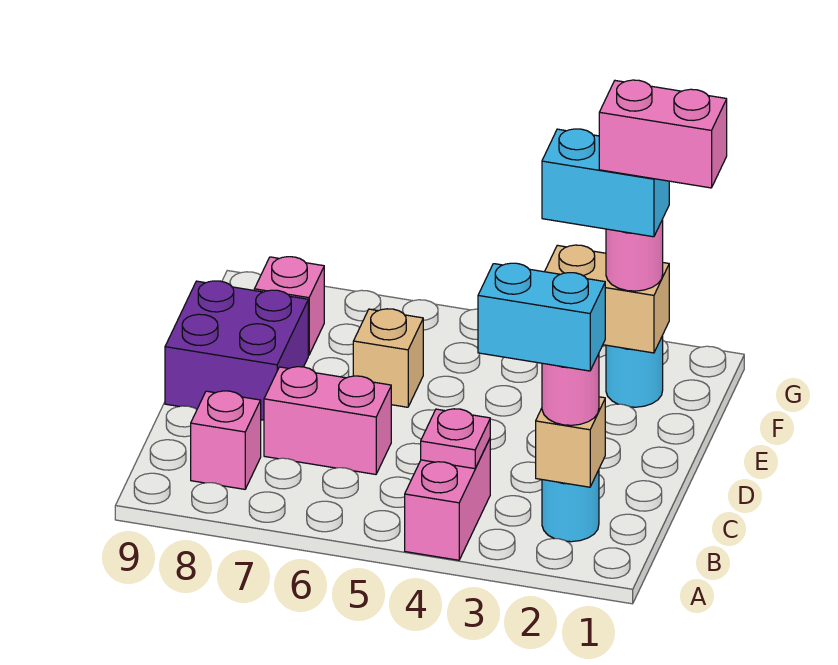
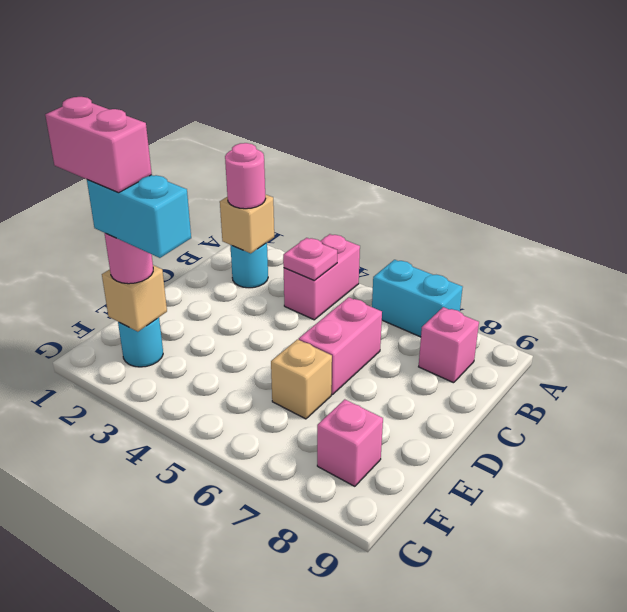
cyan brick B2:B3 level 4 -> cyan brick A6:A7 level 1
pink brick C6:C7 level 1 -> pink brick C6:D6 level 1
purple brick D8:E9 level 1 -> none
tan brick F2:F3 level 2 -> tan brick F2 level 2

